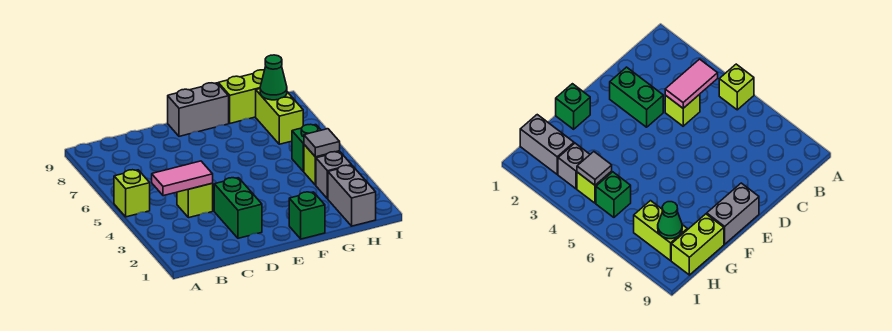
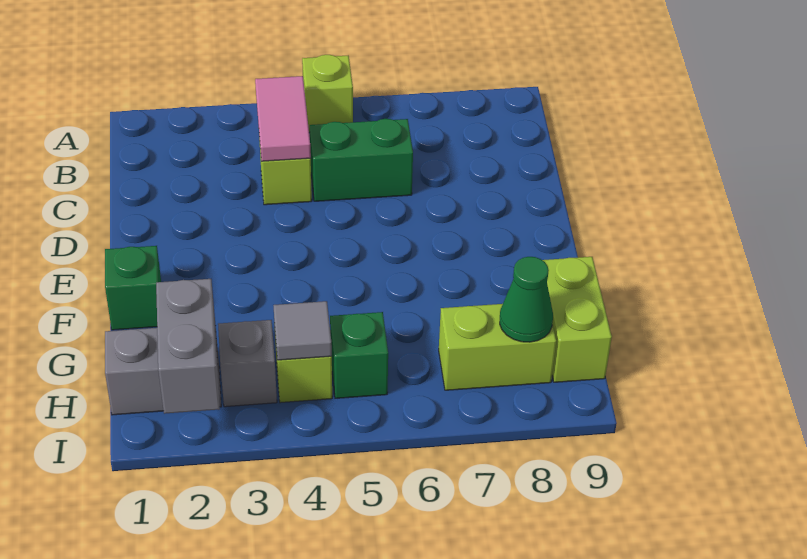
green brick D2:D3 level 1 -> green brick C5:C6 level 1
grey brick E9:F9 level 1 -> grey brick H2:I2 level 2

